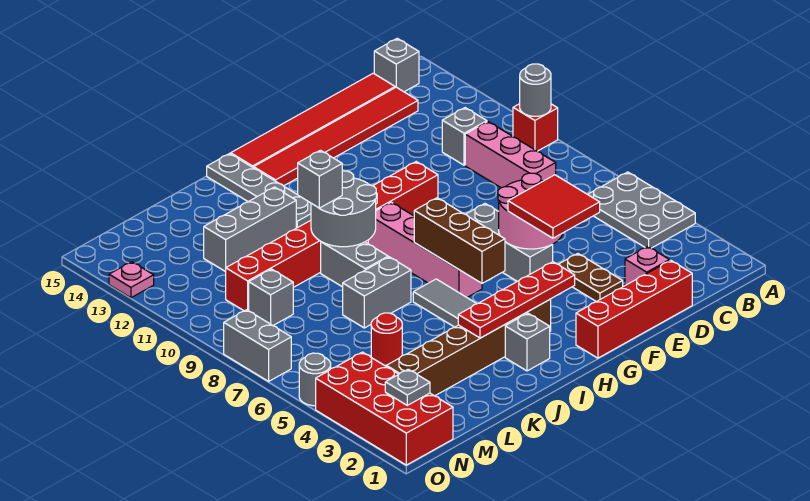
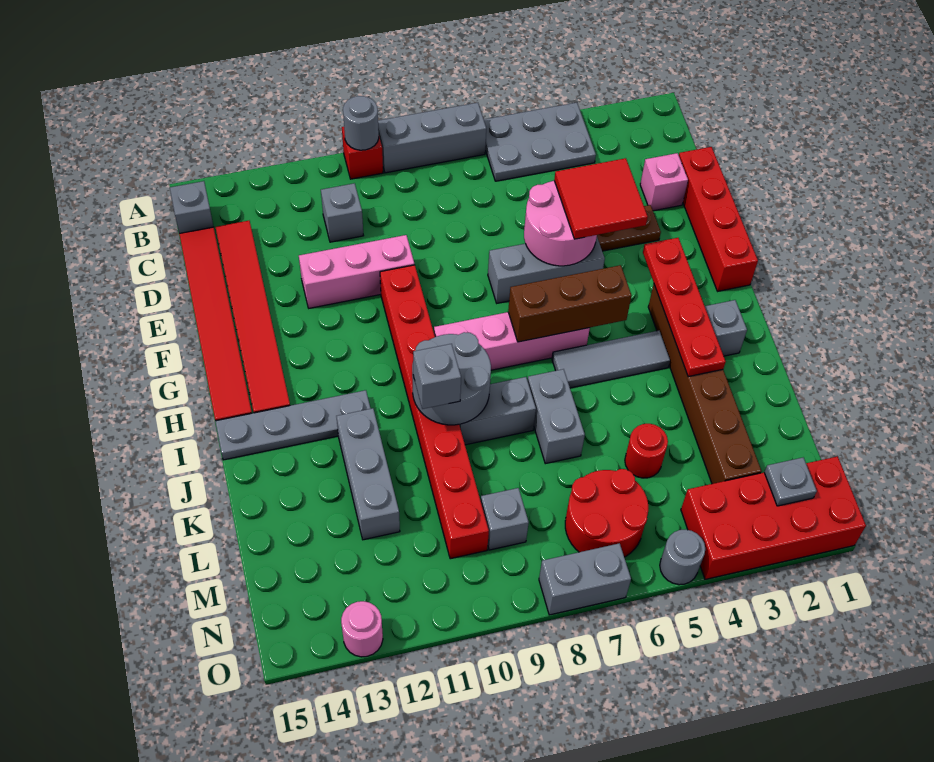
none -> grey brick A7:A9 level 1
pink brick C8:C10 level 1 -> pink brick E10:E12 level 1
none -> red round brick M6:N7 level 1
pink plate O13 level 1 -> pink round brick O13 level 1

